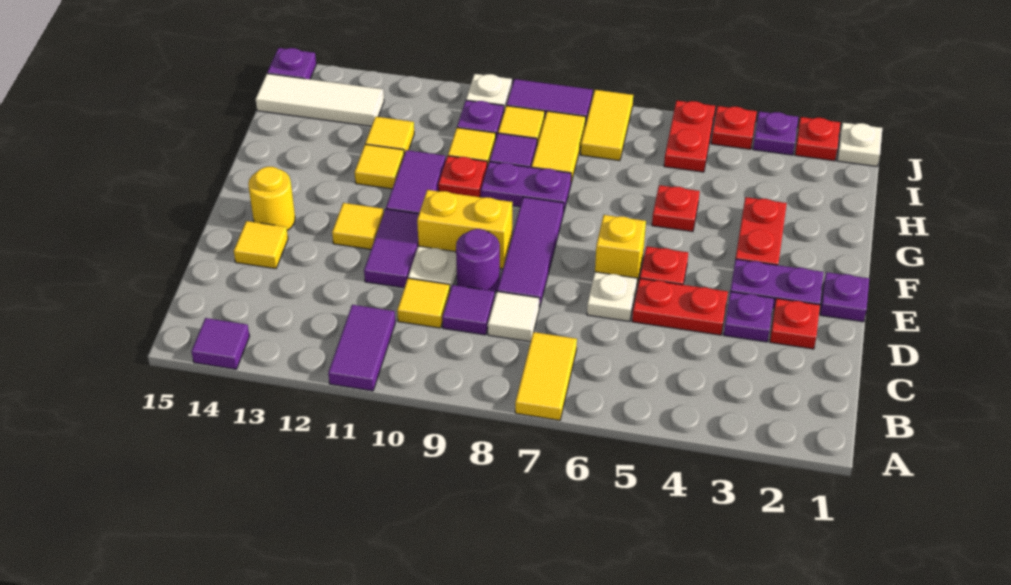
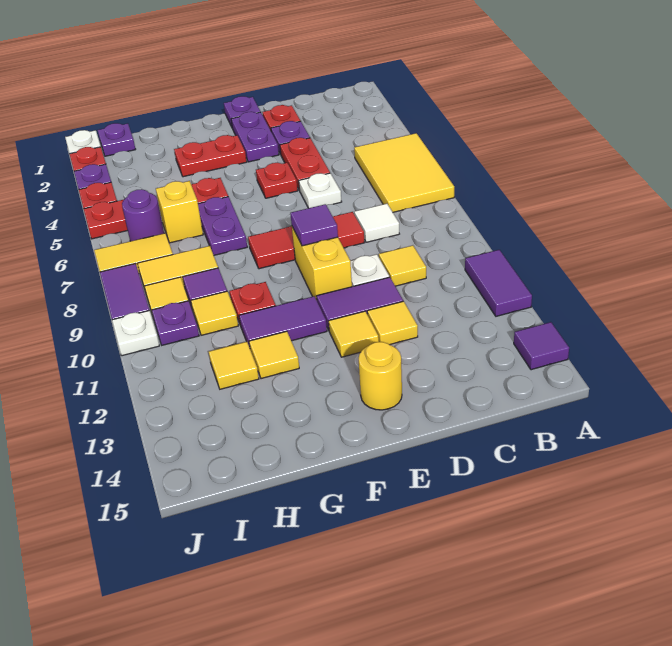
yellow tile A7:B7 level 1 -> yellow tile A5:B7 level 1
purple tile A11:B11 level 1 -> purple tile A11:A12 level 1
purple tile C9 level 1 -> purple tile E9 level 2
purple tile D8:F8 level 1 -> red tile D8:F8 level 1
purple round brick D9 level 1 -> purple round brick I6 level 1
yellow tile D14 level 1 -> yellow tile D12 level 1
yellow brick E6 level 1 -> yellow brick H6 level 1
purple plate G8:G9 level 1 -> purple plate G6:G7 level 1
white tile I13:I15 level 1 -> none
purple plate J15 level 1 -> purple plate I1 level 1

